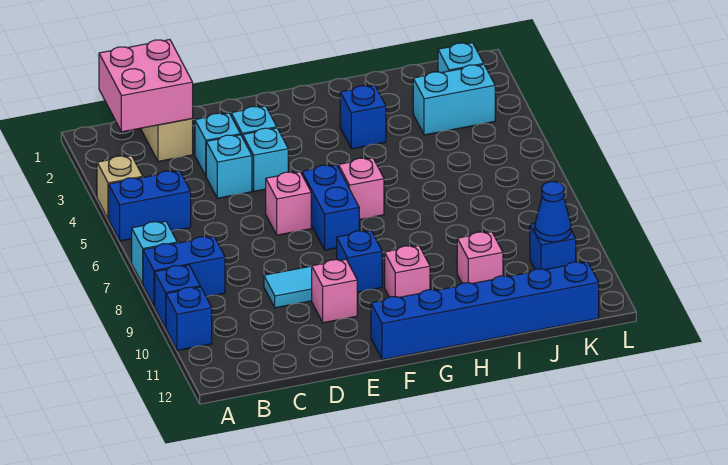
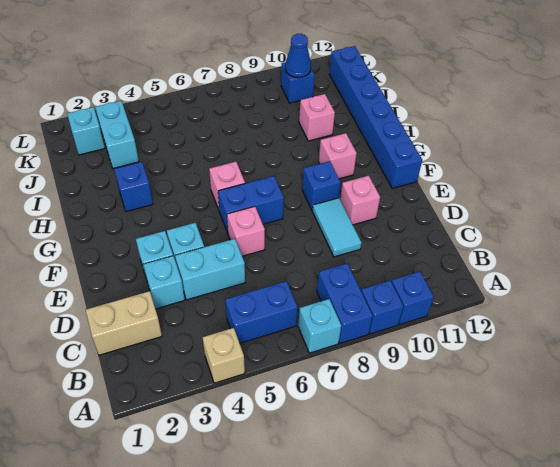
blue brick A5:B5 level 1 -> blue brick B5:B6 level 1
pink brick B1:C2 level 2 -> none
cyan brick D4 level 1 -> cyan brick D4:D5 level 1

